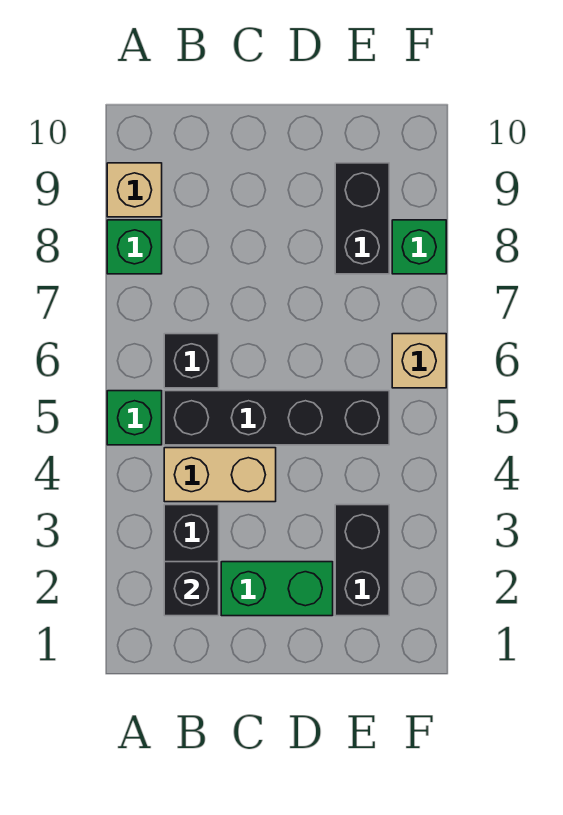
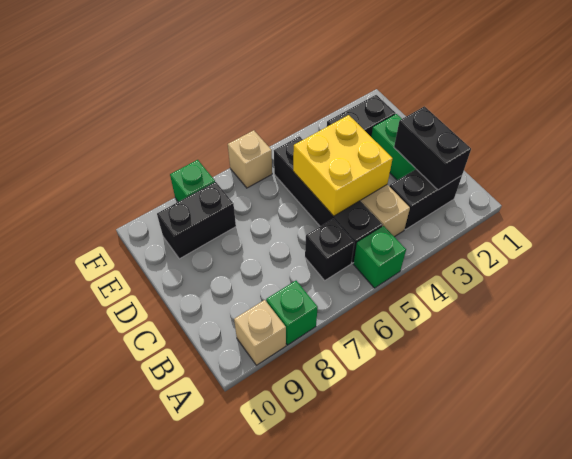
black brick B2 level 2 -> black brick B2:C2 level 2
none -> yellow brick C4:D5 level 2

